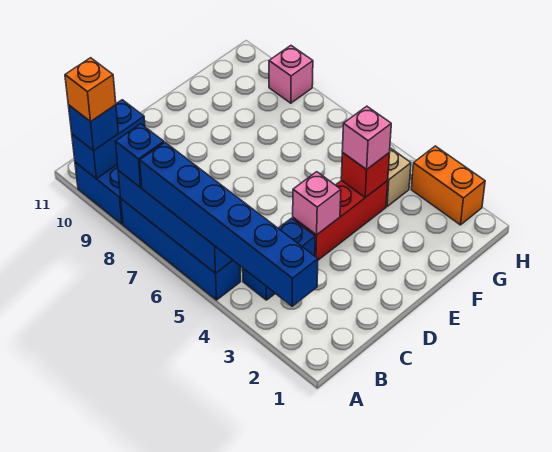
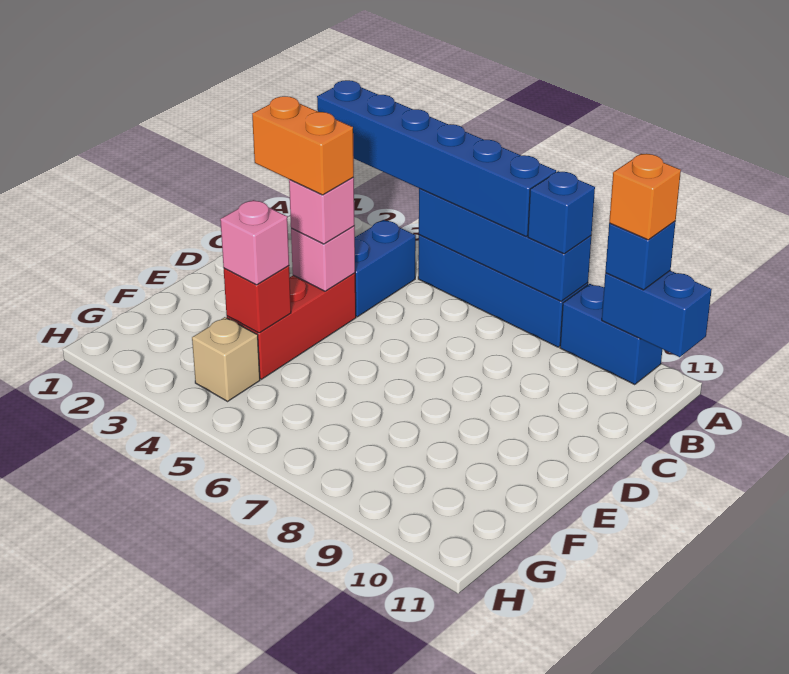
blue brick A10:B10 level 2 -> blue brick A10:A11 level 2
orange brick H2:H3 level 1 -> orange brick D3:D4 level 4
pink brick H9 level 1 -> pink brick D4 level 3

